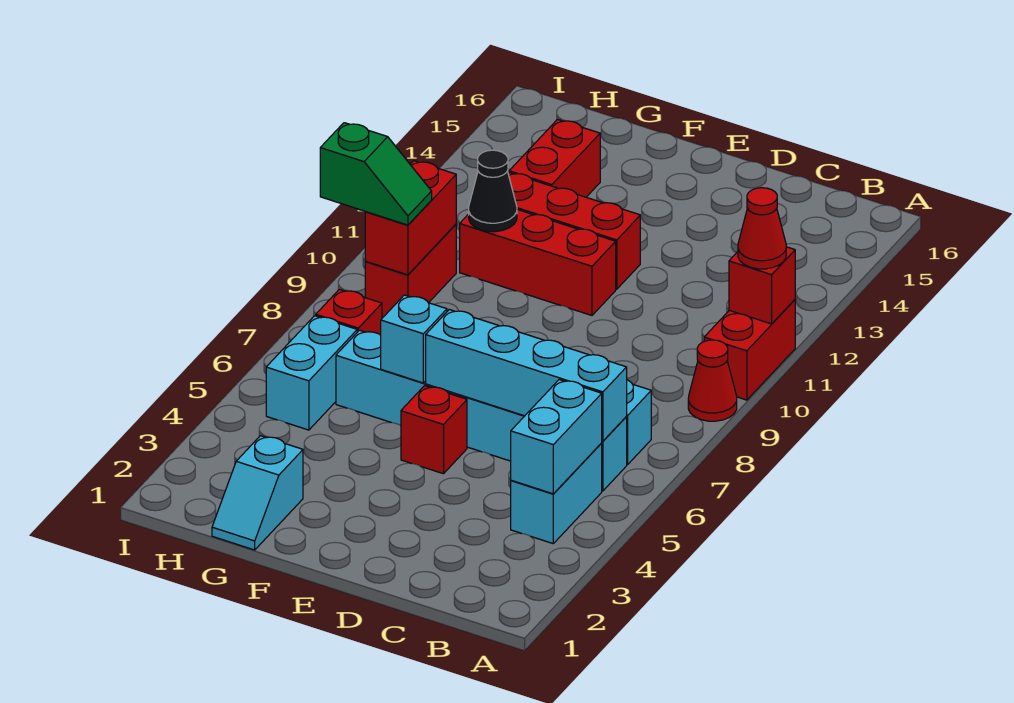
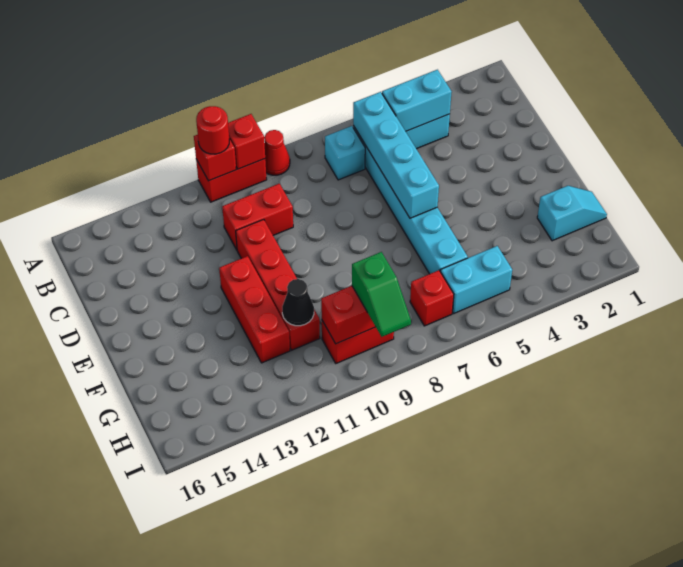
red cone A11 level 3 -> red round brick A11 level 3
red brick E5 level 1 -> red brick A10 level 2
red brick E11:G11 level 1 -> red brick D11:G11 level 1
cyan brick F6 level 2 -> none
red brick G13:G14 level 1 -> red brick C10:C11 level 1
green slope H9:I9 level 3 top I -> green slope H9:I9 level 3 top H

